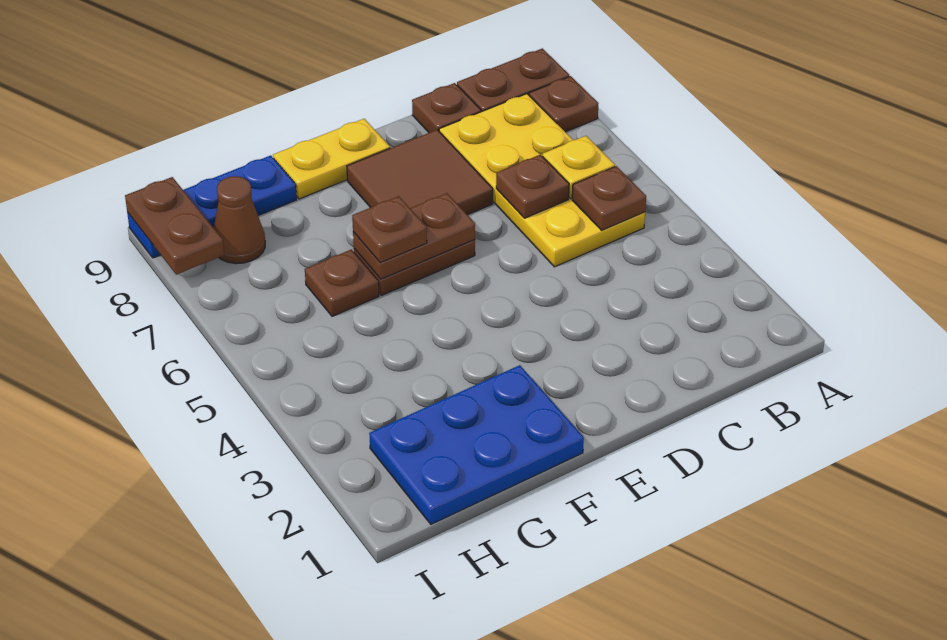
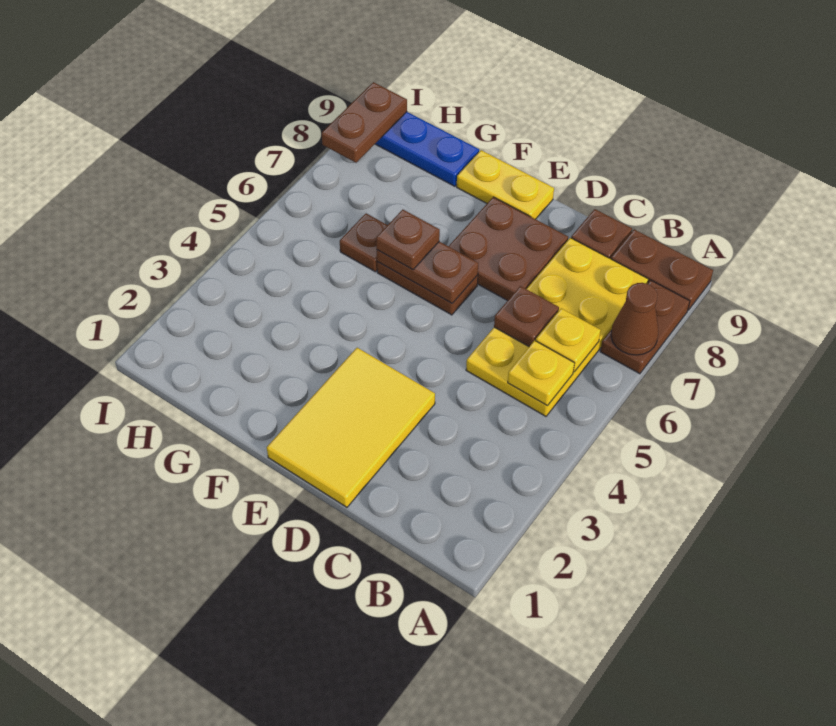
brown plate A8 level 1 -> brown plate A7:A8 level 1
brown plate B5 level 2 -> yellow plate B5 level 2
none -> yellow tile D1:E3 level 1
brown tile D7:E8 level 1 -> brown plate D7:E8 level 1
blue plate F1:H2 level 1 -> none
brown cone H8 level 1 -> brown cone A7 level 2

